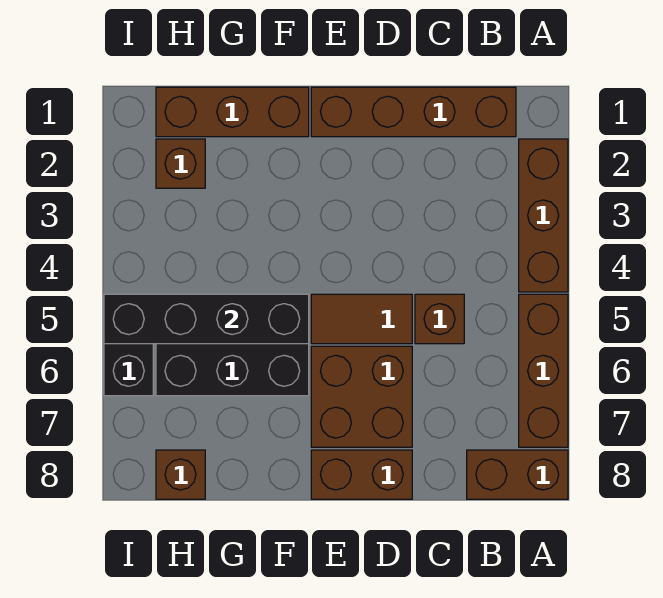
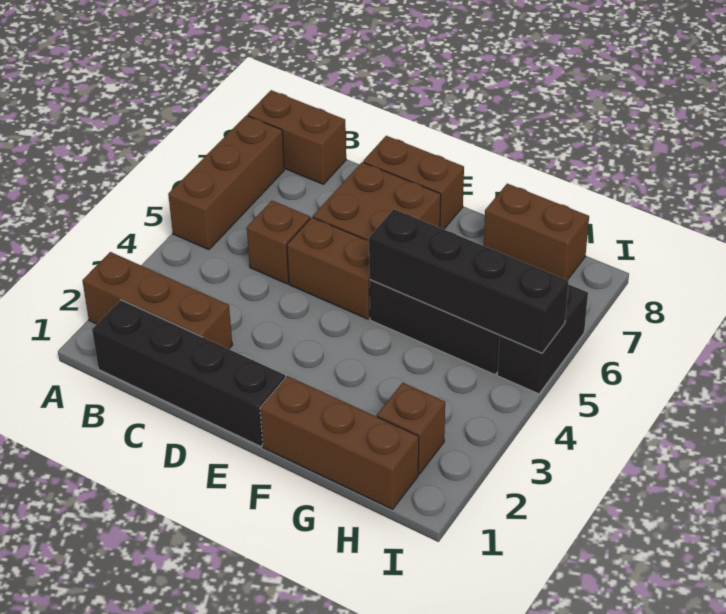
brown brick A2:A4 level 1 -> brown brick A2:C2 level 1
brown brick B1:E1 level 1 -> black brick B1:E1 level 1
brown tile D5:E5 level 1 -> brown brick D5:E5 level 1
brown brick H8 level 1 -> brown brick G8:H8 level 1

